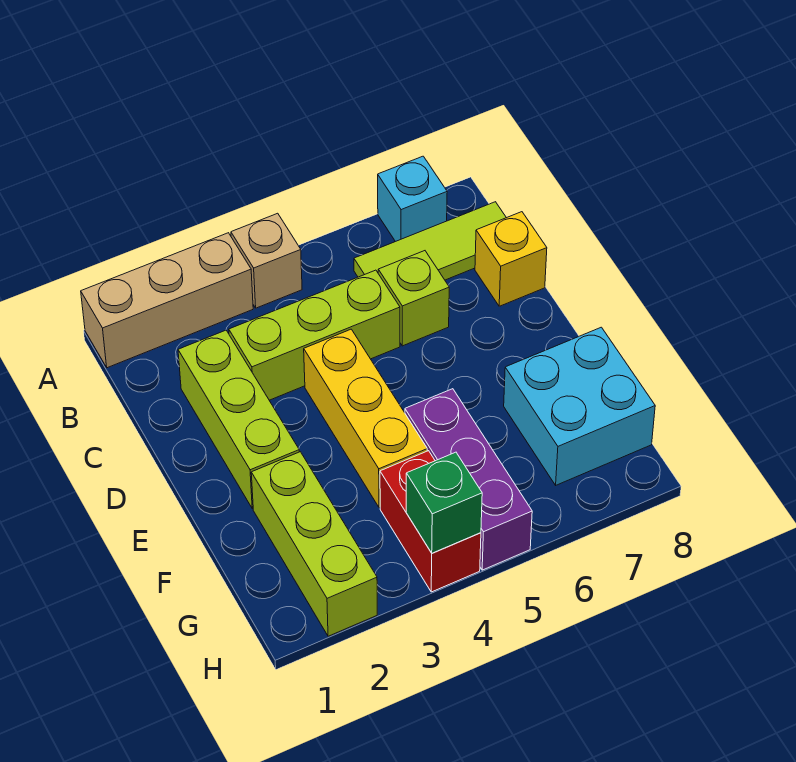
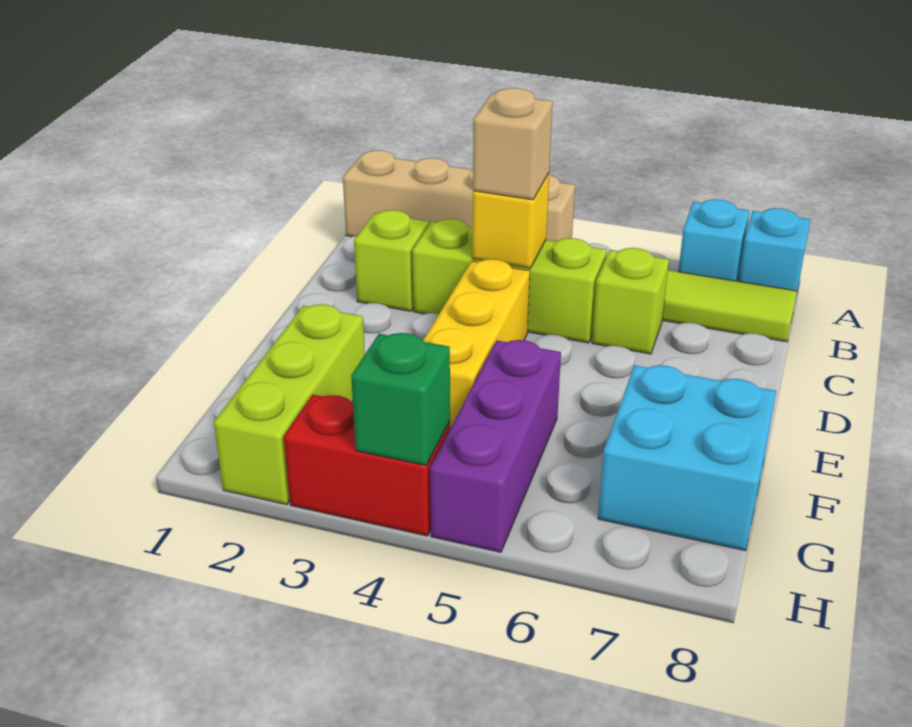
none -> cyan brick A8 level 1
lime brick C2:E2 level 1 -> lime brick C2 level 1
none -> tan brick C4 level 3
yellow brick C8 level 1 -> yellow brick C4 level 2
red brick G4:H4 level 1 -> red brick H3:H4 level 1

